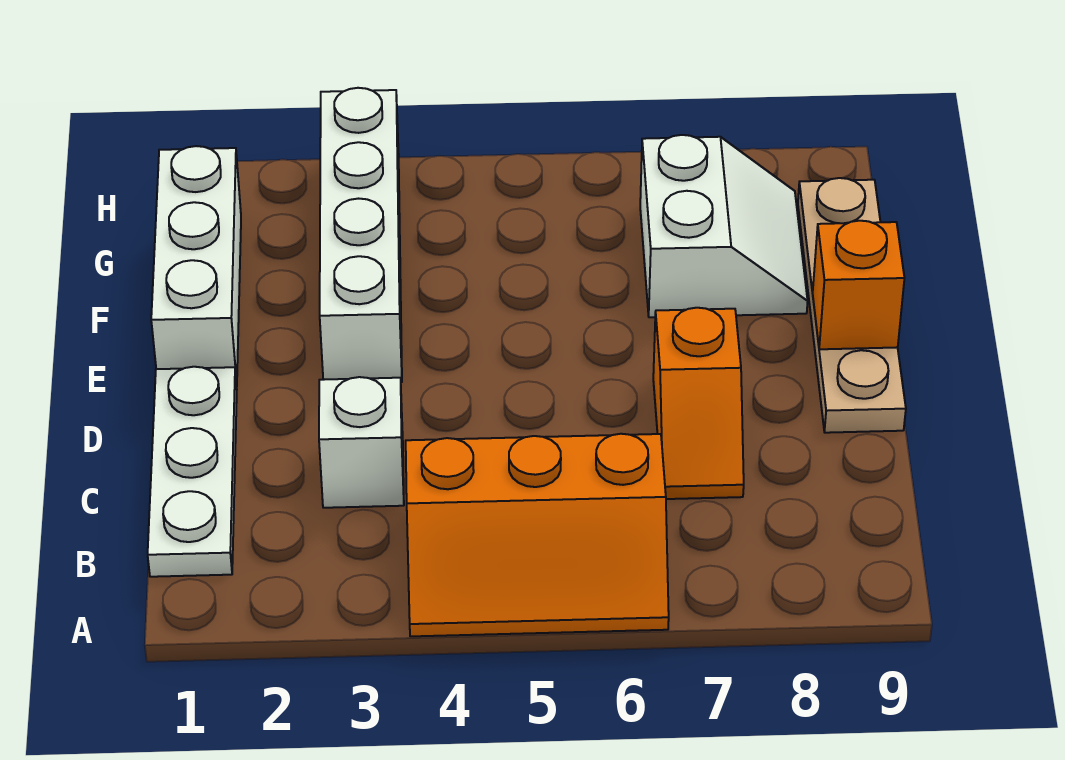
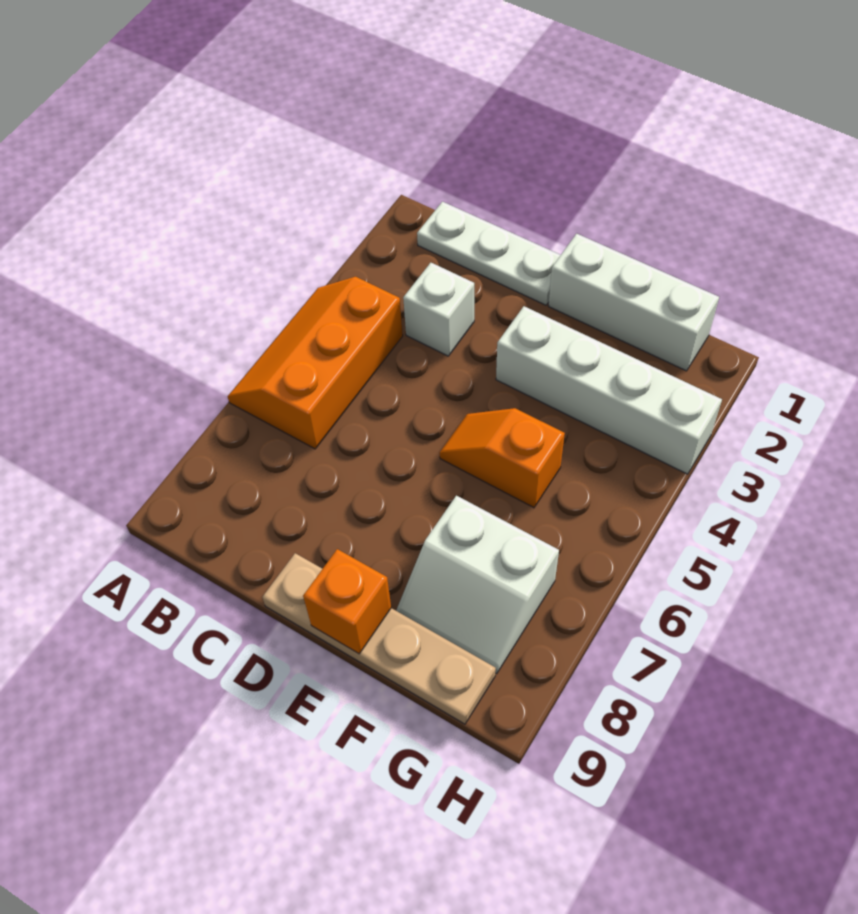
orange slope C7:D7 level 1 top D -> orange slope E5:F5 level 1 top F

